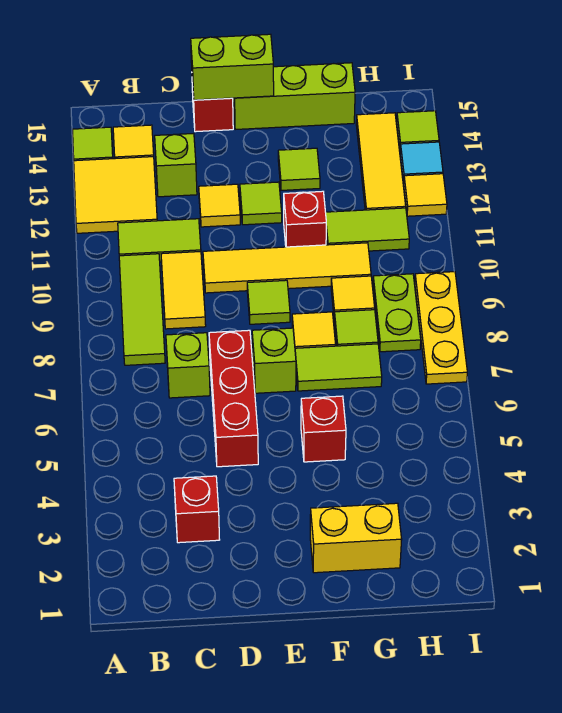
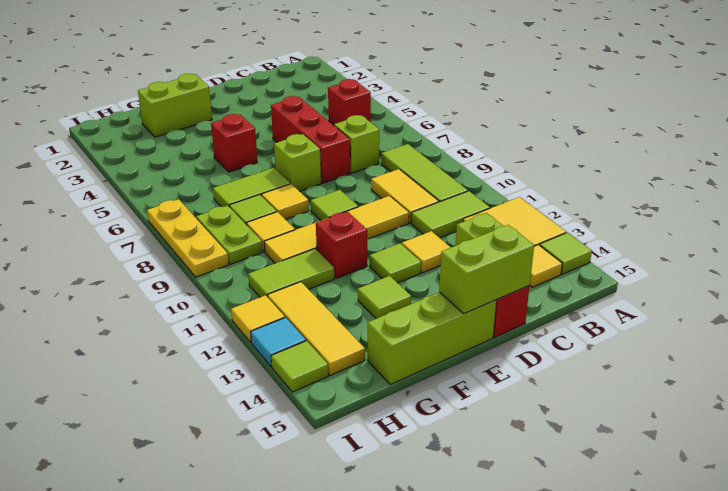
red brick C3 level 1 -> red brick B5 level 1
yellow brick F2:G2 level 1 -> lime brick F2:G2 level 1

